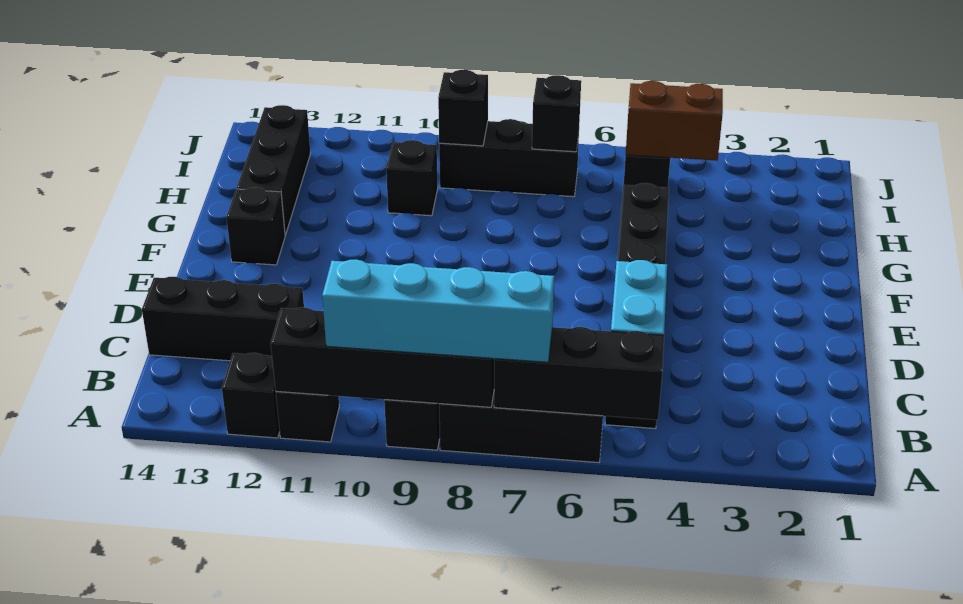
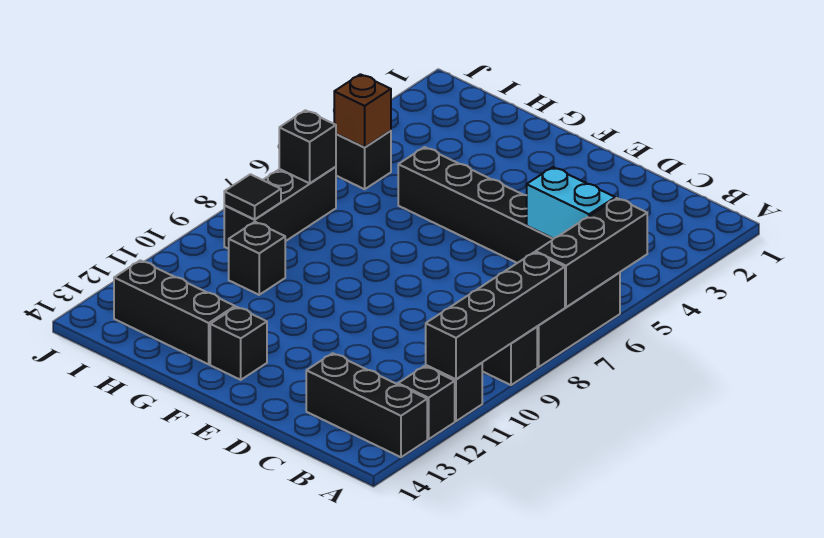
cyan brick A7:A10 level 3 -> none
black brick C12:C14 level 1 -> black brick A13:C13 level 1
brown brick I4:I5 level 2 -> brown brick I5 level 2
black brick I9 level 2 -> black tile I9 level 2

